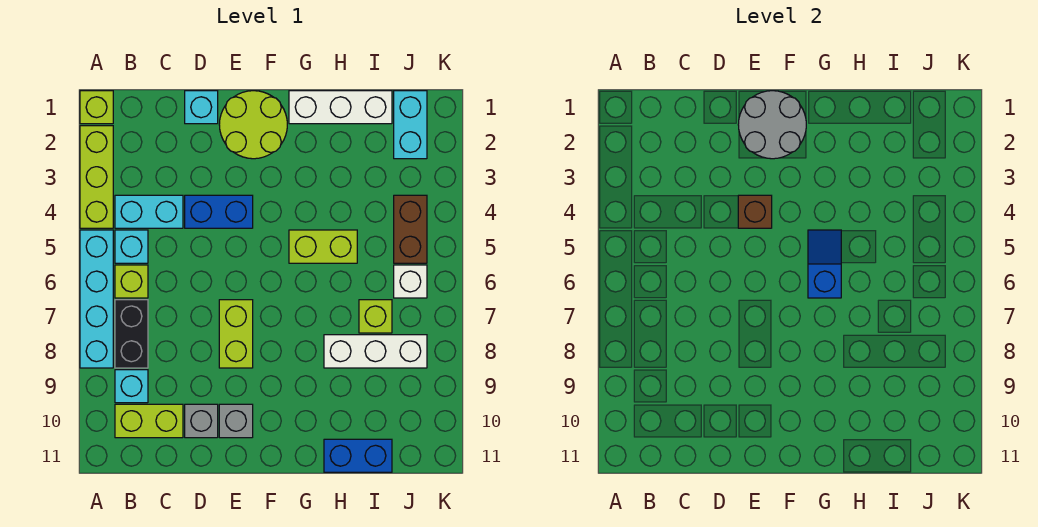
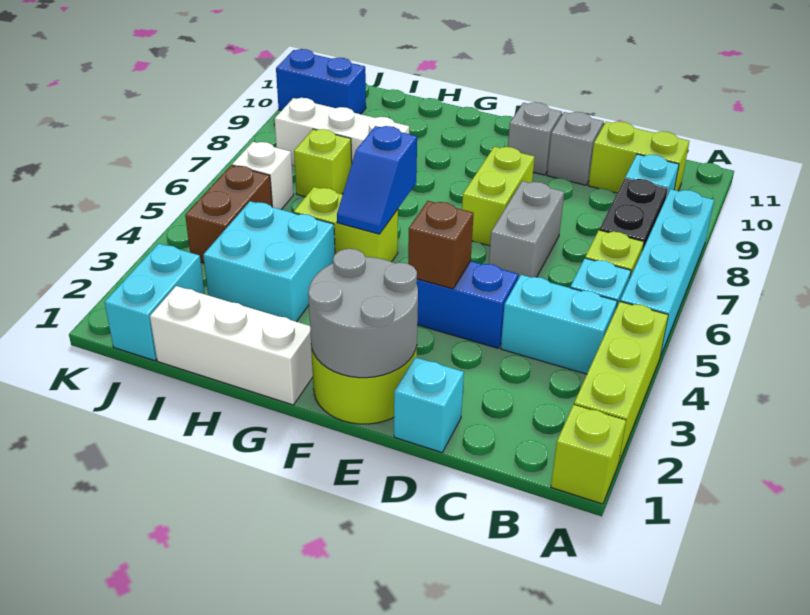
none -> grey brick D6:D7 level 1
none -> cyan brick H3:I4 level 1
blue brick H11:I11 level 1 -> blue brick J10:K10 level 1

